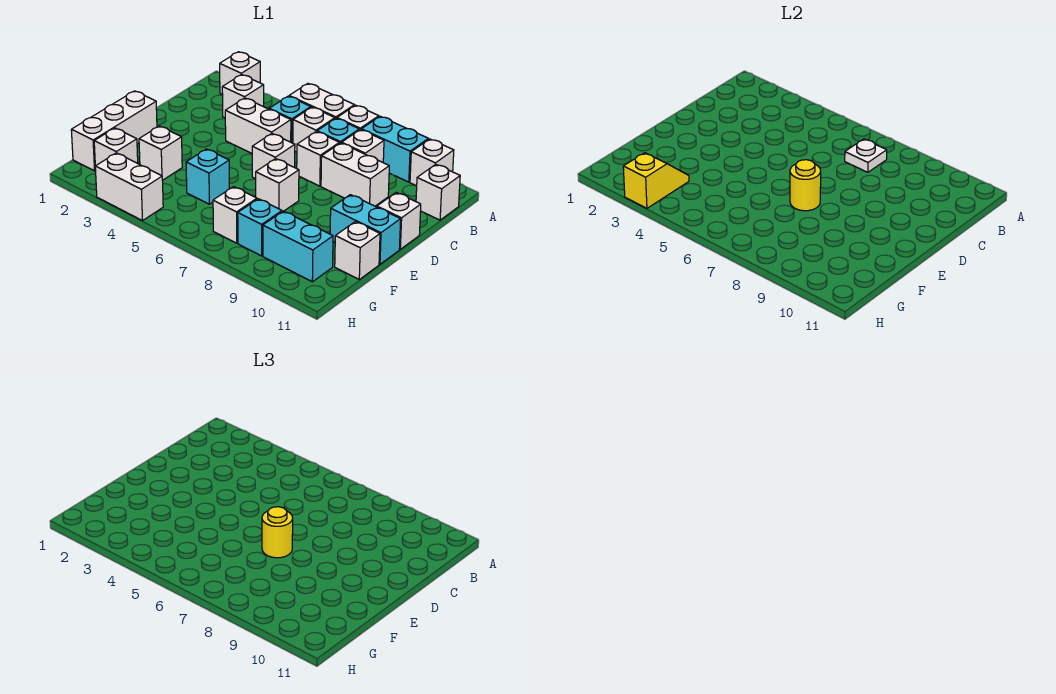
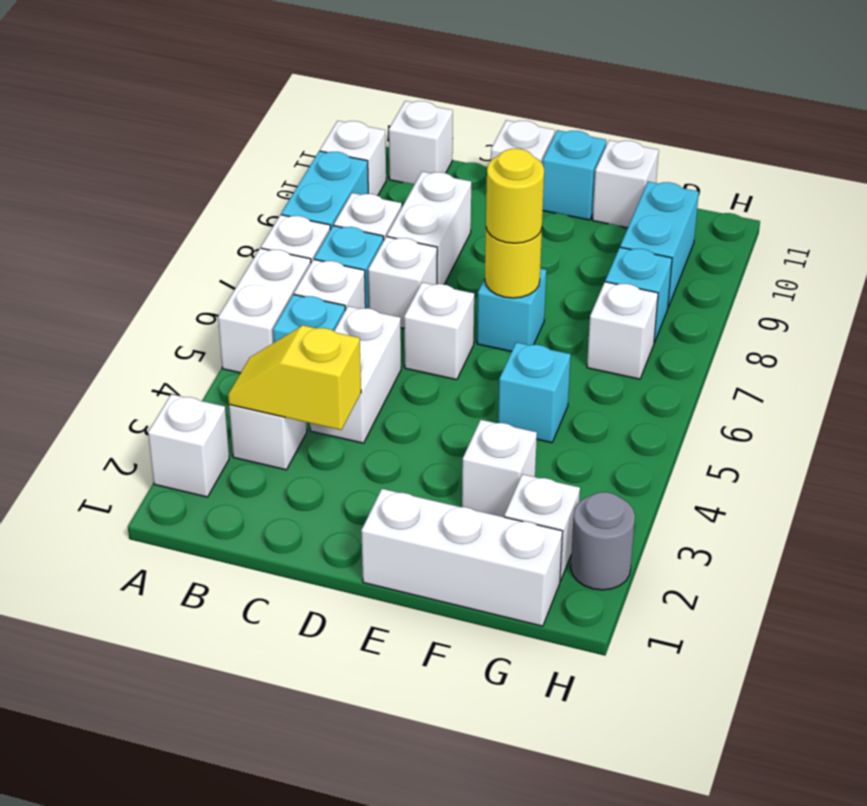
white plate B7 level 2 -> none
white brick E7 level 1 -> cyan brick E7 level 1
cyan brick E10:E11 level 1 -> cyan brick E11 level 1
yellow slope G3:H3 level 2 top H -> yellow slope B3:C3 level 2 top C
none -> grey round brick H2 level 1
white brick H3:H4 level 1 -> none

